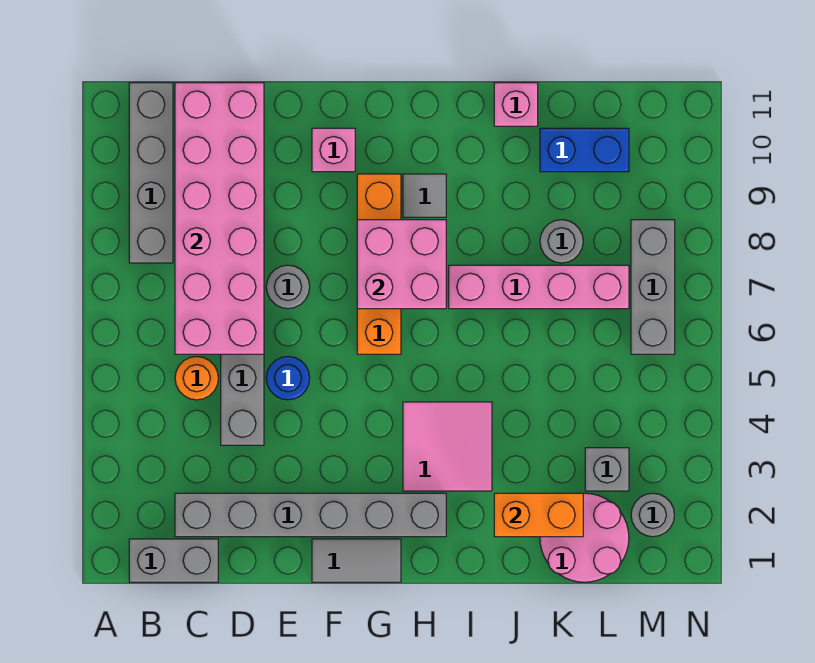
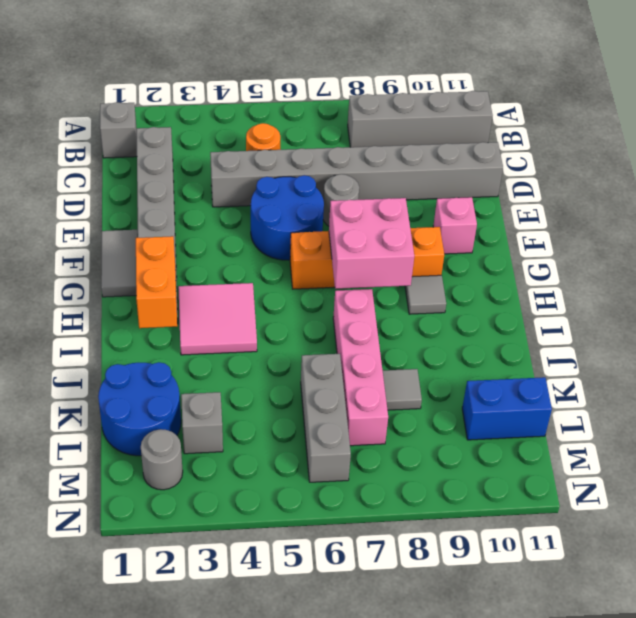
grey brick B1:C1 level 1 -> grey brick B1 level 1
pink brick C6:D11 level 2 -> none
blue round brick E5 level 1 -> blue round brick E5:F6 level 1
orange brick J2:K2 level 2 -> orange brick H2:I2 level 2
pink brick J11 level 1 -> none
pink round brick K1:L2 level 1 -> blue round brick K1:L2 level 1
grey round brick K8 level 1 -> grey tile K8 level 1
blue brick K10:L10 level 1 -> blue brick L10:L11 level 1
grey brick M6:M8 level 1 -> grey brick K6:M6 level 1

